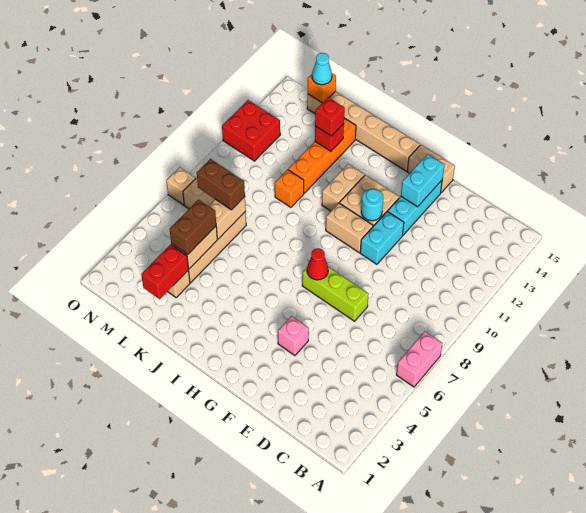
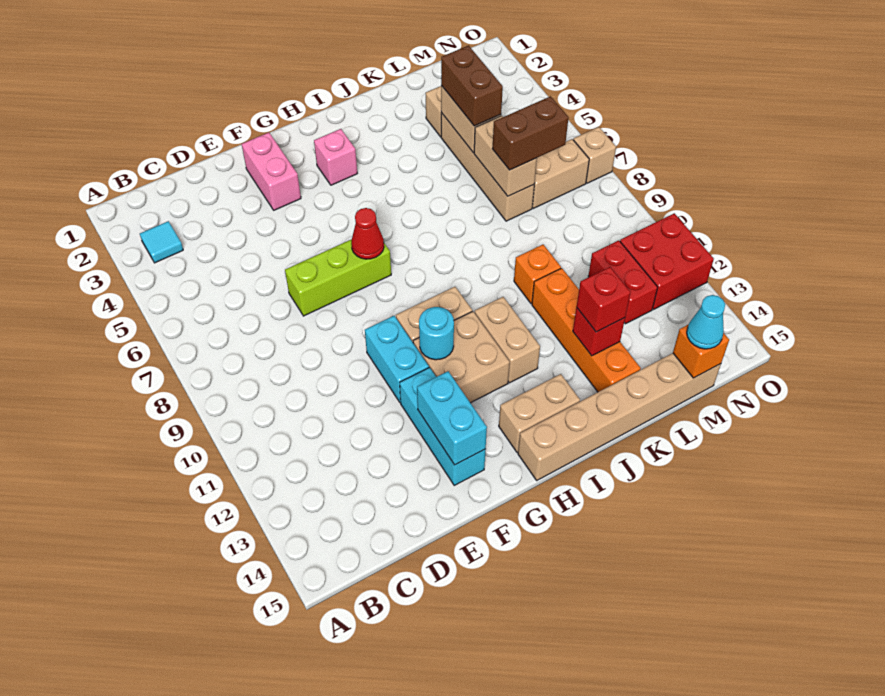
pink brick A6:A7 level 1 -> pink brick F2:F3 level 1
none -> cyan tile B3 level 1
pink brick F4 level 1 -> pink brick H3 level 1
tan brick F15:G15 level 1 -> tan brick H14:I14 level 1
red brick L2:L3 level 2 -> red brick M11:M12 level 1

